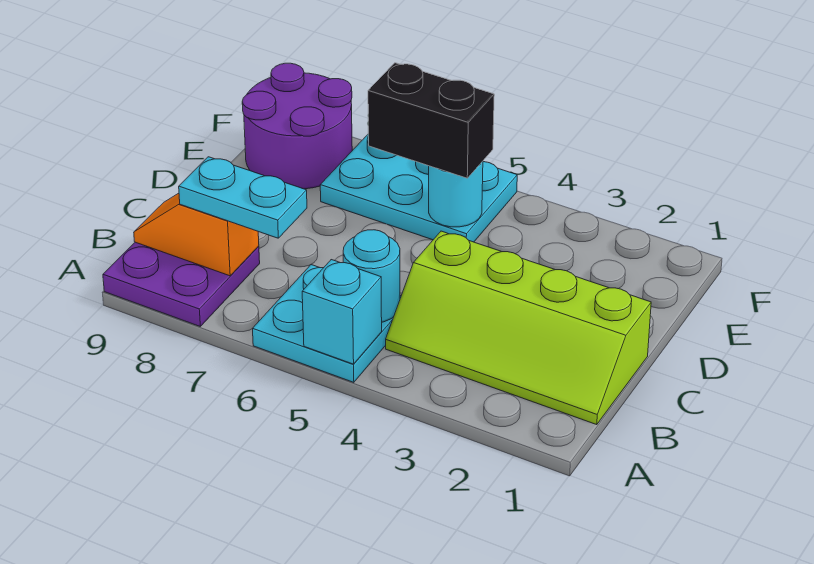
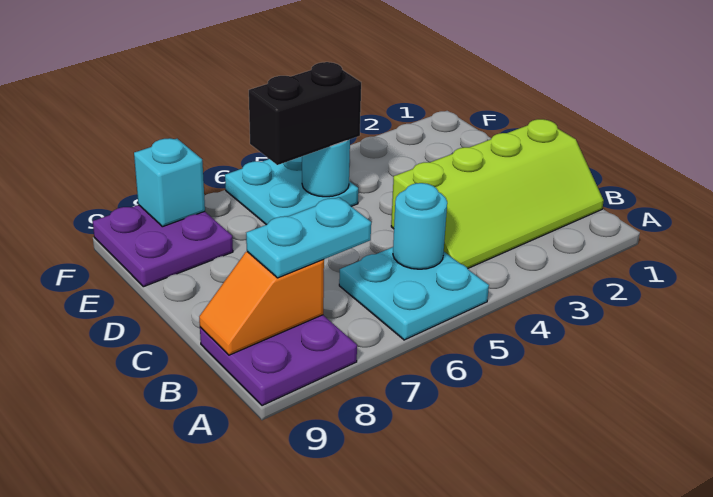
cyan brick A5 level 2 -> cyan brick F8 level 2
cyan plate E5:F7 level 1 -> cyan plate E5:F6 level 1
purple round brick E8:F9 level 1 -> purple plate E8:F9 level 1

